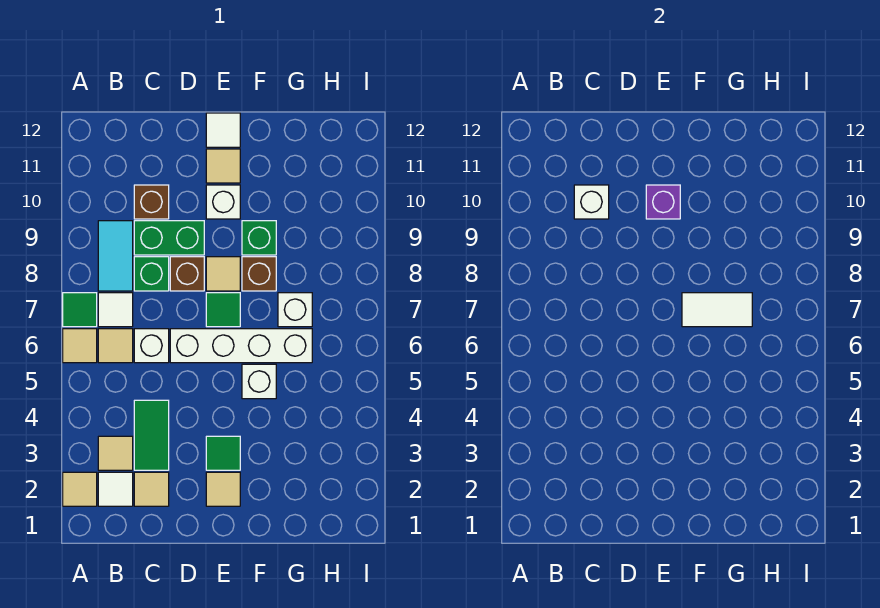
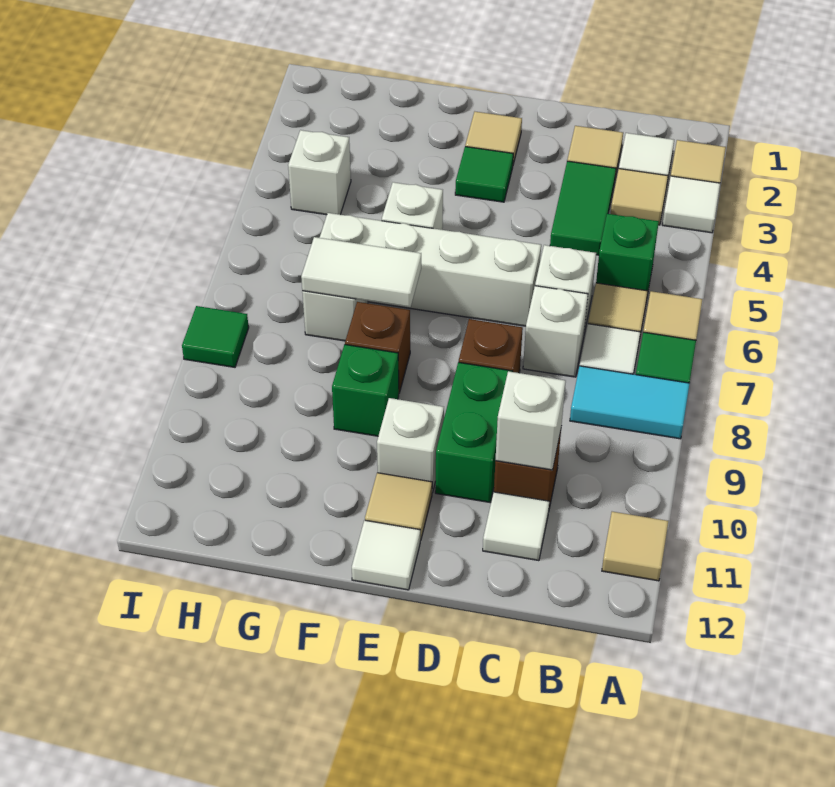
none -> white tile A3 level 1
cyan tile B8:B9 level 1 -> cyan tile A8:B8 level 1
none -> white brick C7 level 1
green brick C8 level 1 -> green brick B5 level 1
green brick C9:D9 level 1 -> green brick D9:D10 level 1
none -> white tile C11 level 1
green tile E7 level 1 -> green tile I8 level 1
tan tile E8 level 1 -> tan tile A11 level 1
purple brick E10 level 2 -> none
none -> white brick H4 level 1

